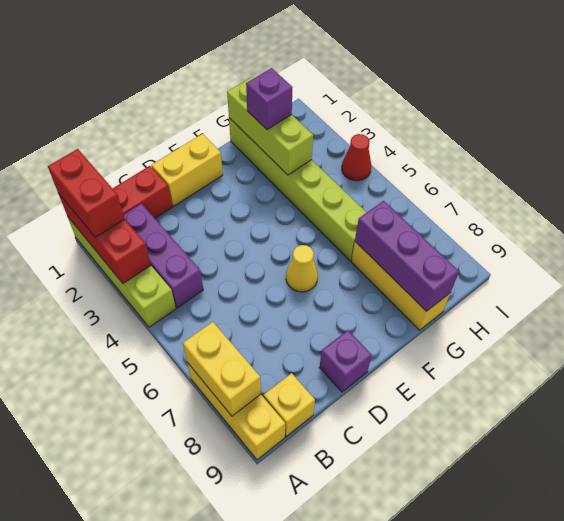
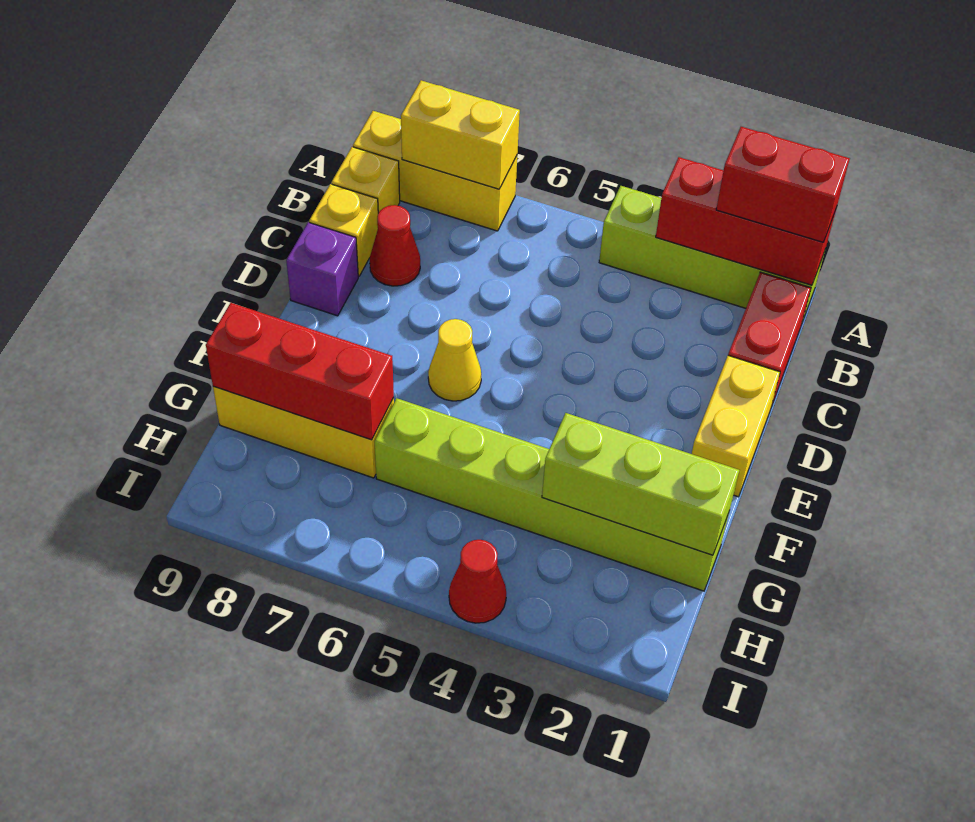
purple brick B2:B4 level 1 -> none
none -> red cone C8 level 1
none -> yellow brick C9 level 1
purple brick G2 level 3 -> none
purple brick G7:G9 level 2 -> red brick G7:G9 level 2

